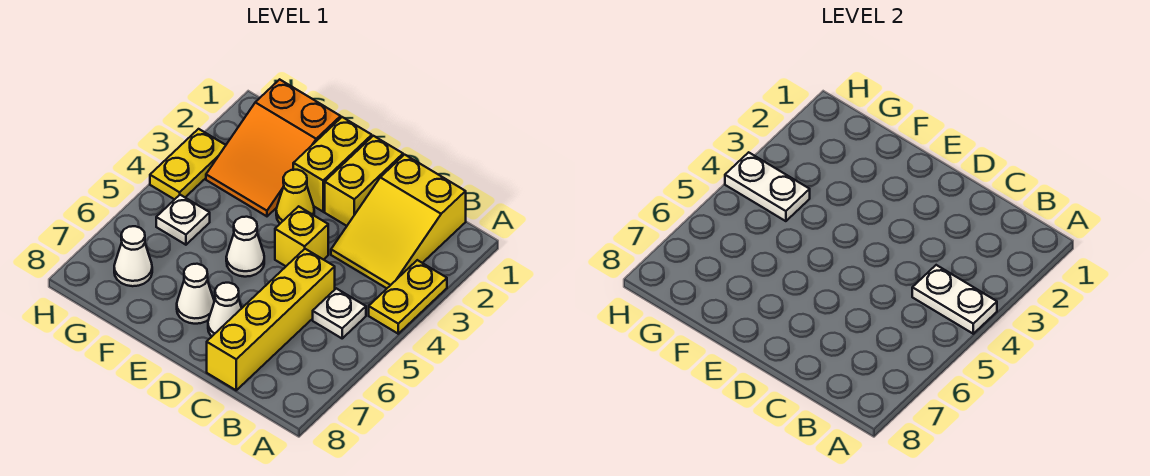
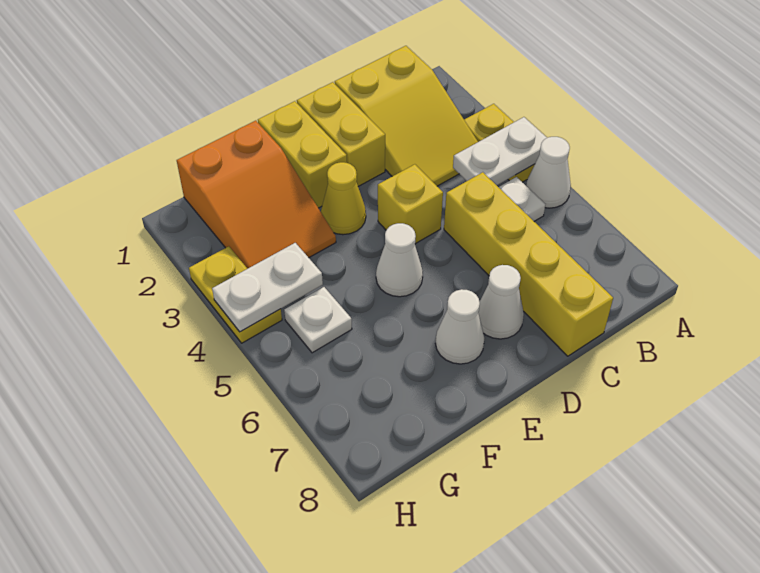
white cone G7 level 1 -> white cone A5 level 1

